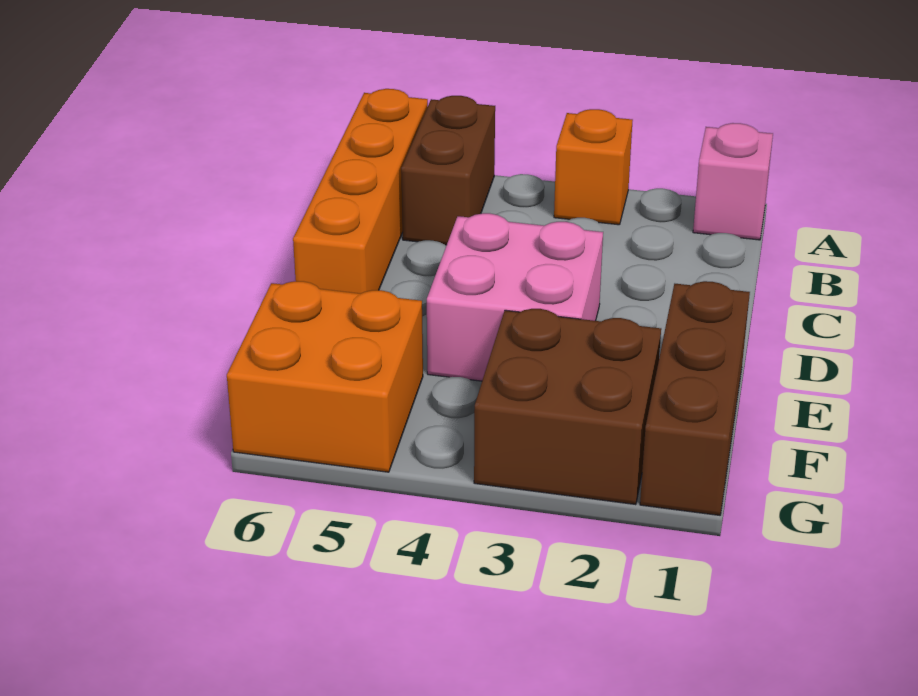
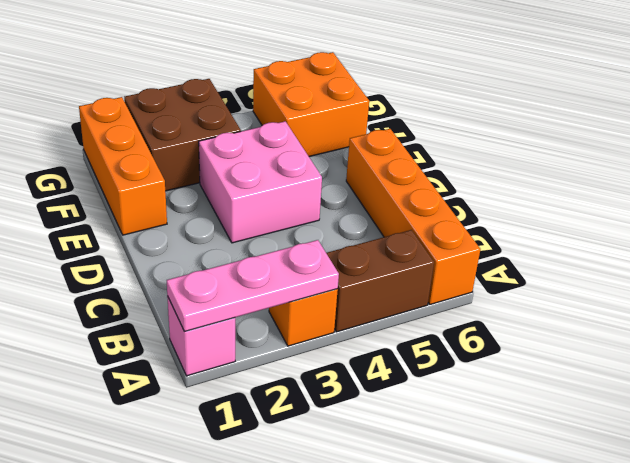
none -> pink plate A1:A3 level 2
brown brick A5:B5 level 1 -> brown brick A4:A5 level 1
brown brick E1:G1 level 1 -> orange brick E1:G1 level 1

